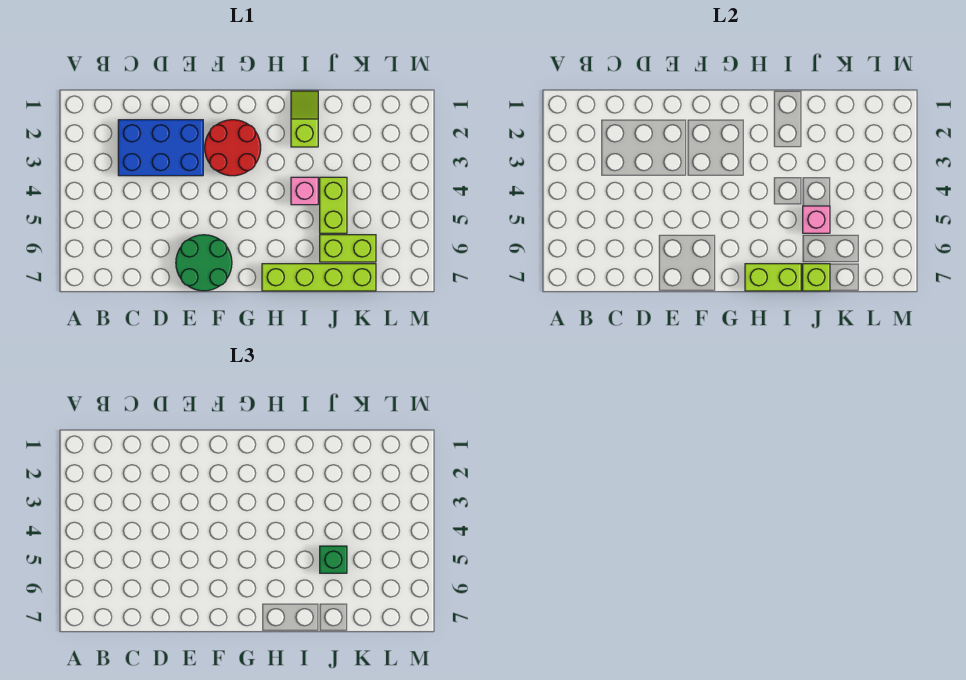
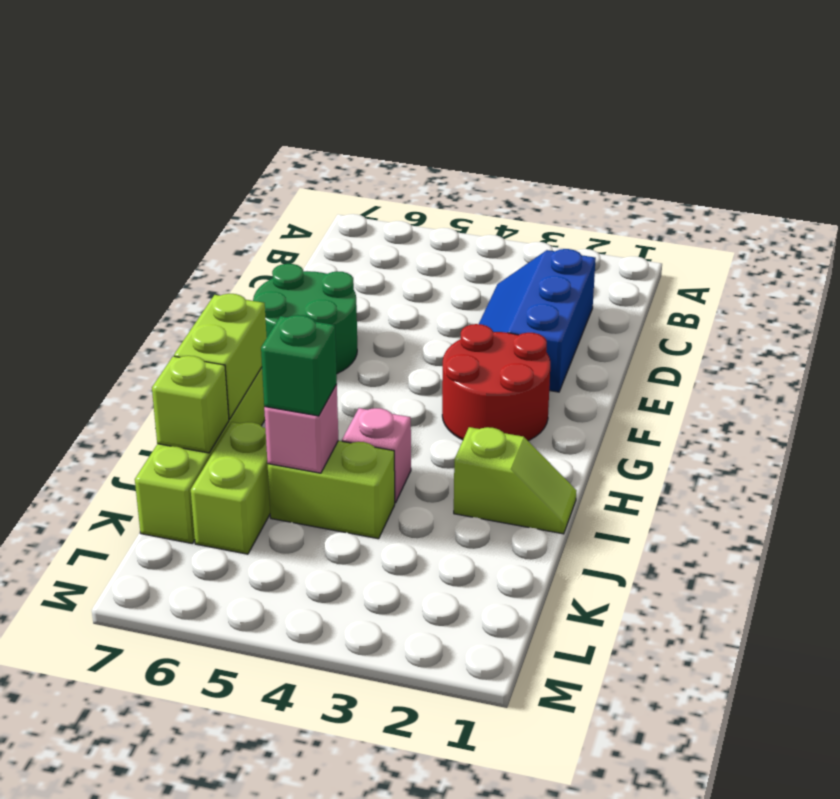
blue brick C2:E3 level 1 -> blue slope C2:E3 level 1 top 2

